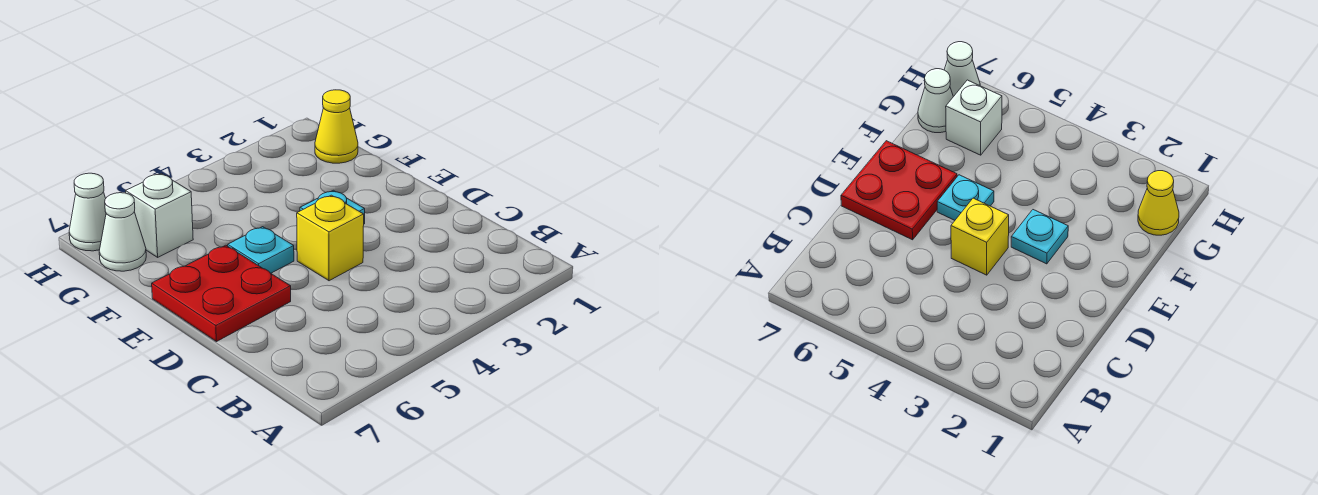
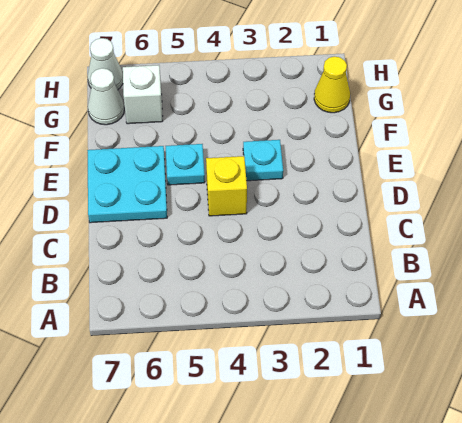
red plate D6:E7 level 1 -> cyan plate D6:E7 level 1

